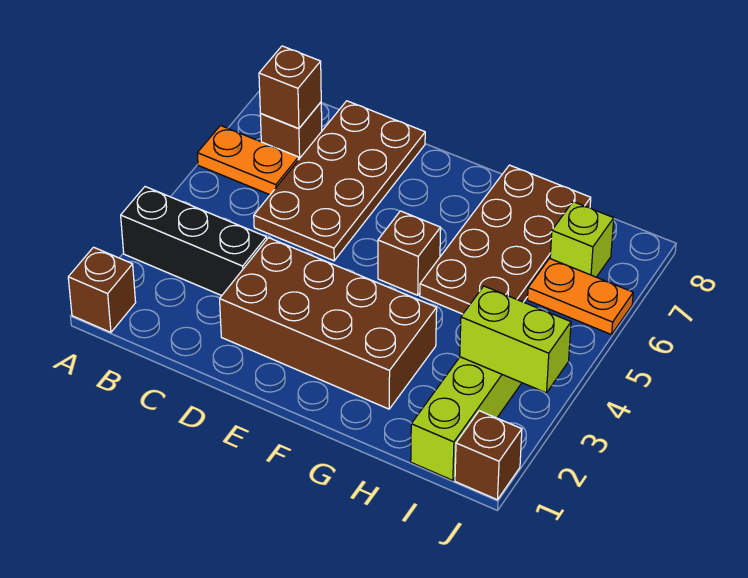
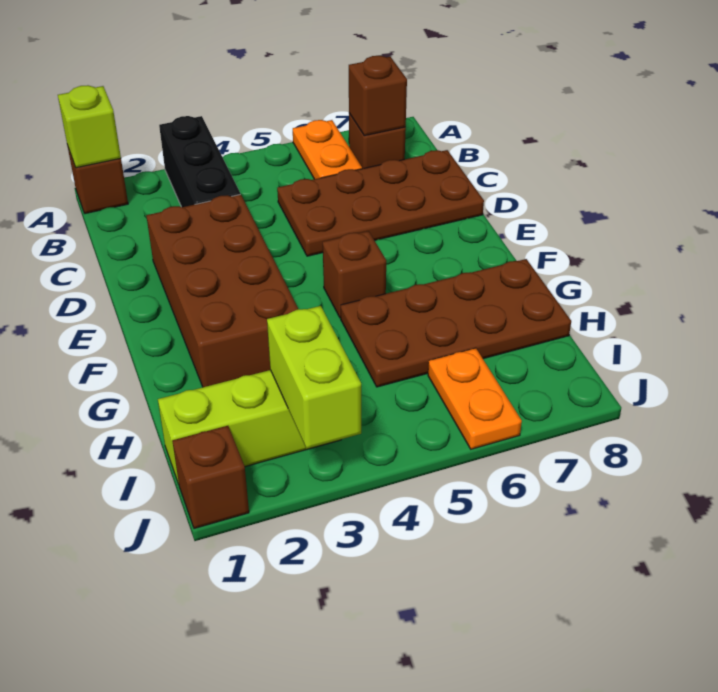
lime brick I7 level 1 -> lime brick A1 level 2

